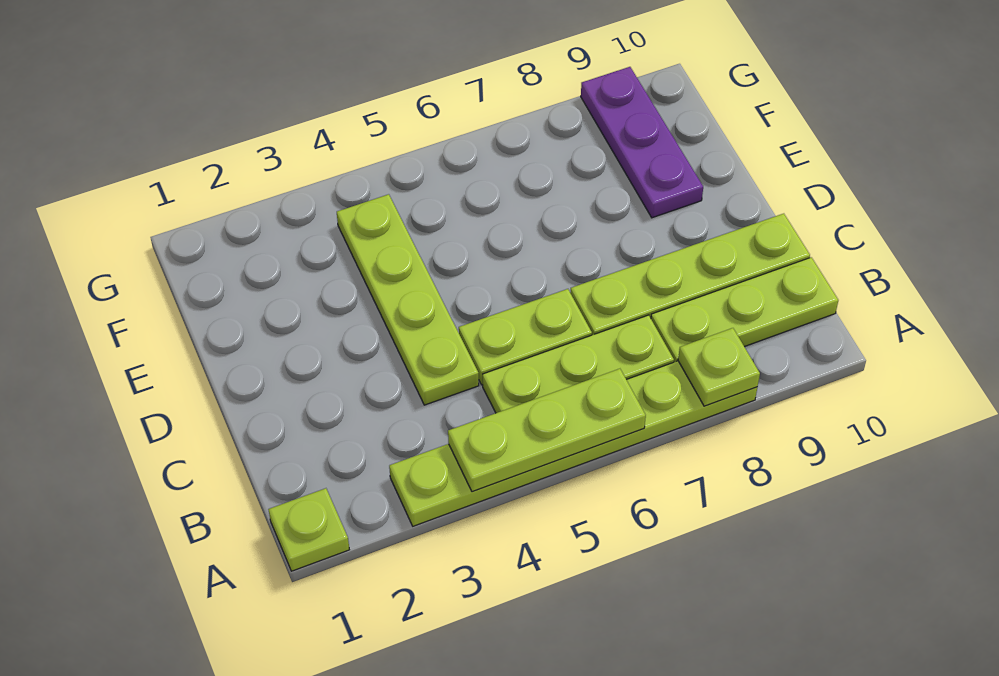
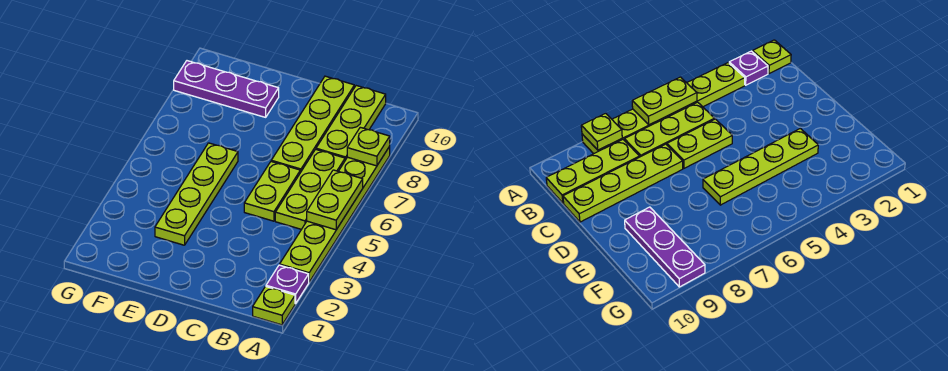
none -> purple plate A2 level 1
lime plate A4:A6 level 2 -> lime plate A5:A6 level 2
lime plate C4:F4 level 1 -> lime plate E3:E6 level 1

